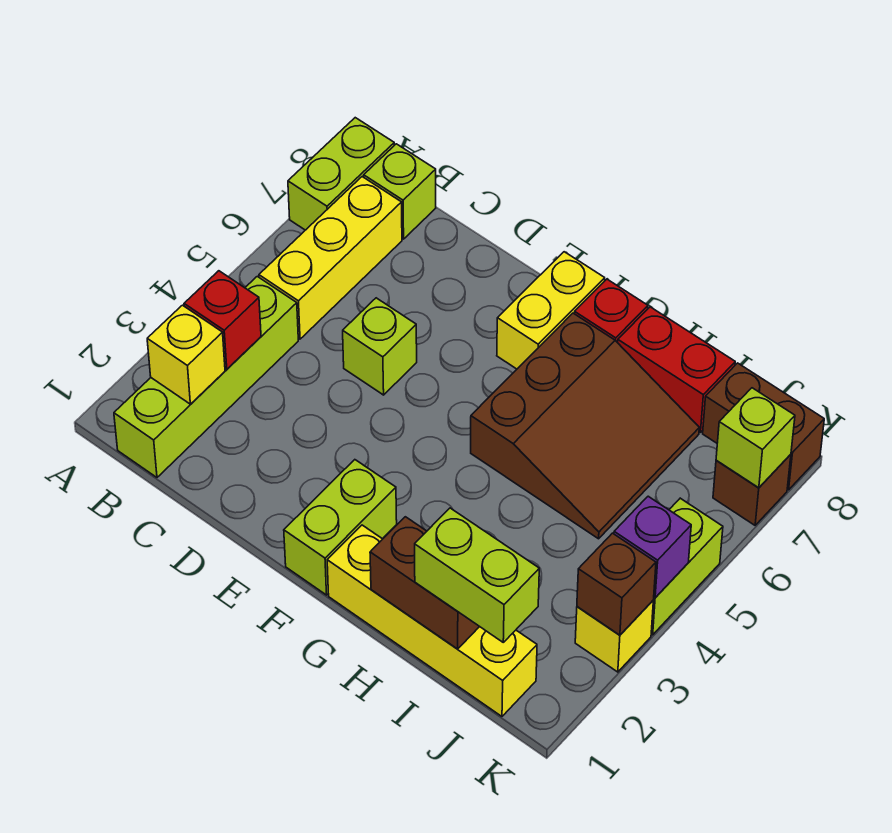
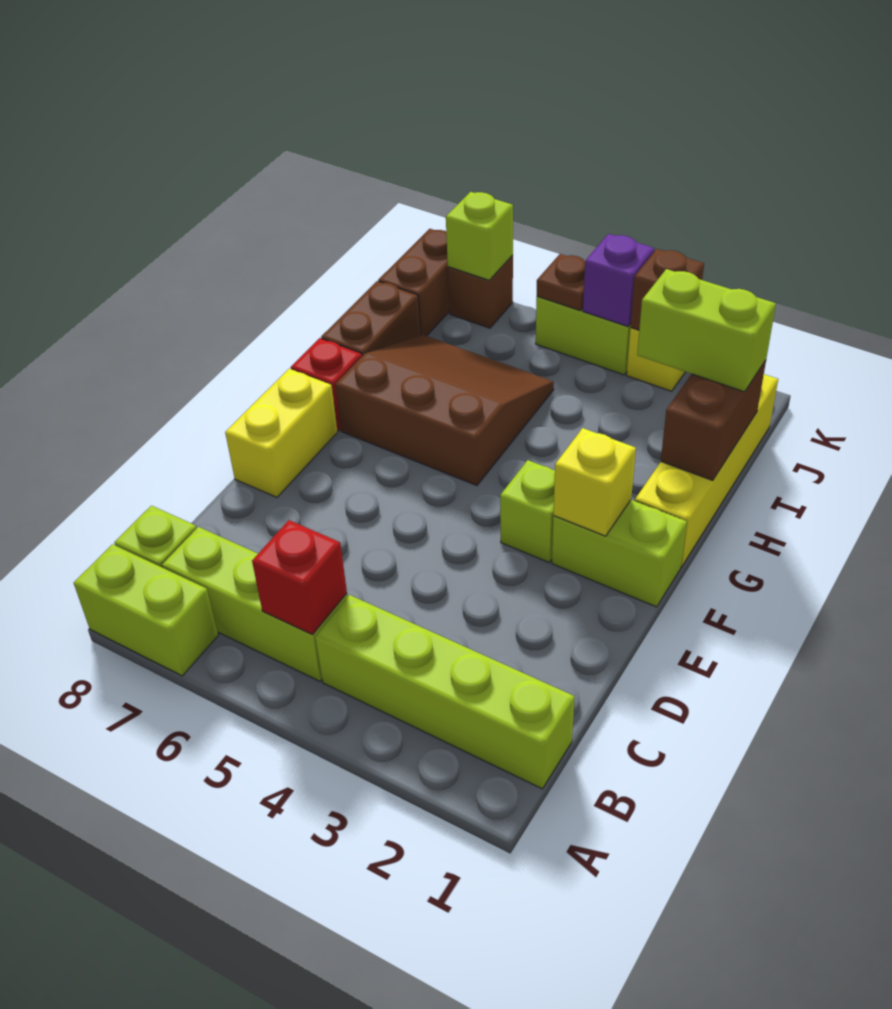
yellow brick B2 level 2 -> yellow brick F2 level 2
red brick B3 level 2 -> red brick B5 level 2
yellow brick B5:B7 level 1 -> lime brick B5:B7 level 1
lime brick D5 level 1 -> lime brick F3 level 1
yellow brick F7:F8 level 1 -> yellow brick E8:F8 level 1
red brick H8:I8 level 1 -> brown brick H8:I8 level 1
lime brick I1:J1 level 3 -> lime brick I1:I2 level 3
none -> brown plate K5 level 2

